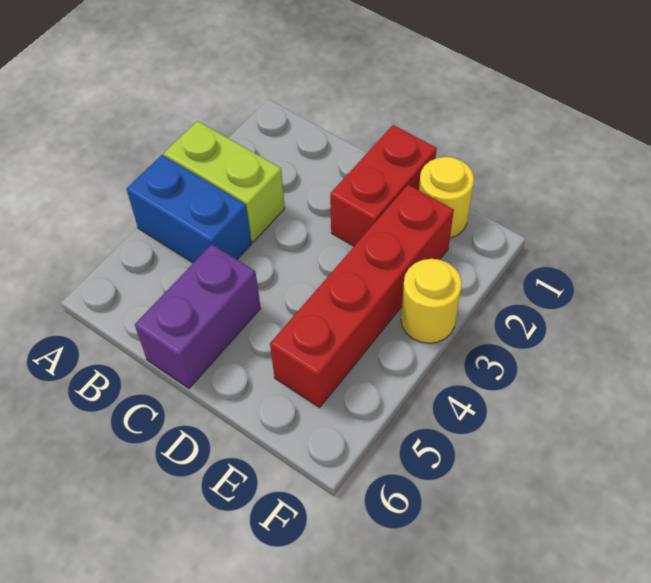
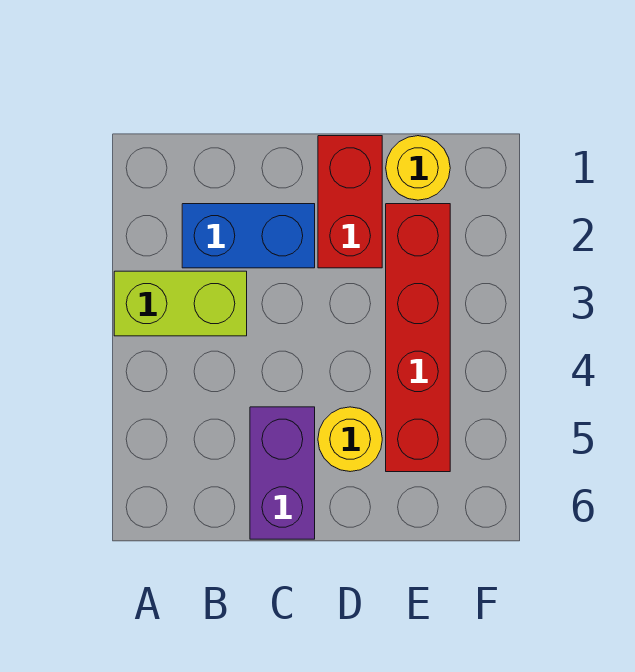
blue brick A4:B4 level 1 -> blue brick B2:C2 level 1
yellow round brick F3 level 1 -> yellow round brick D5 level 1

